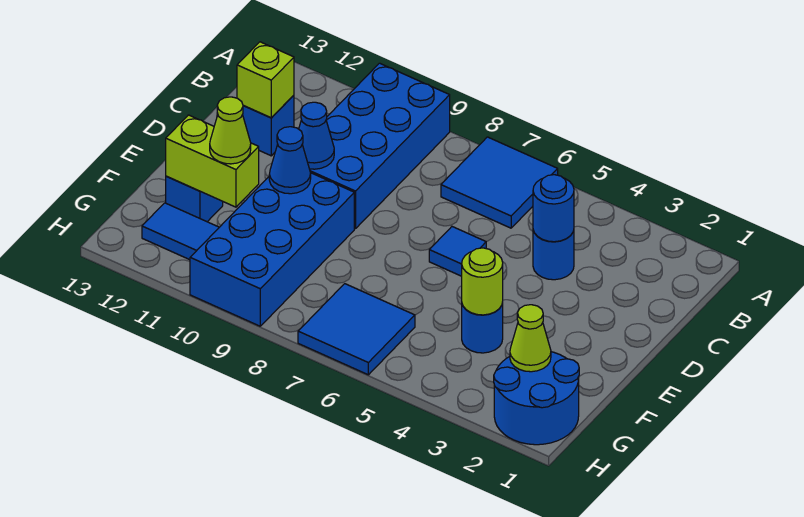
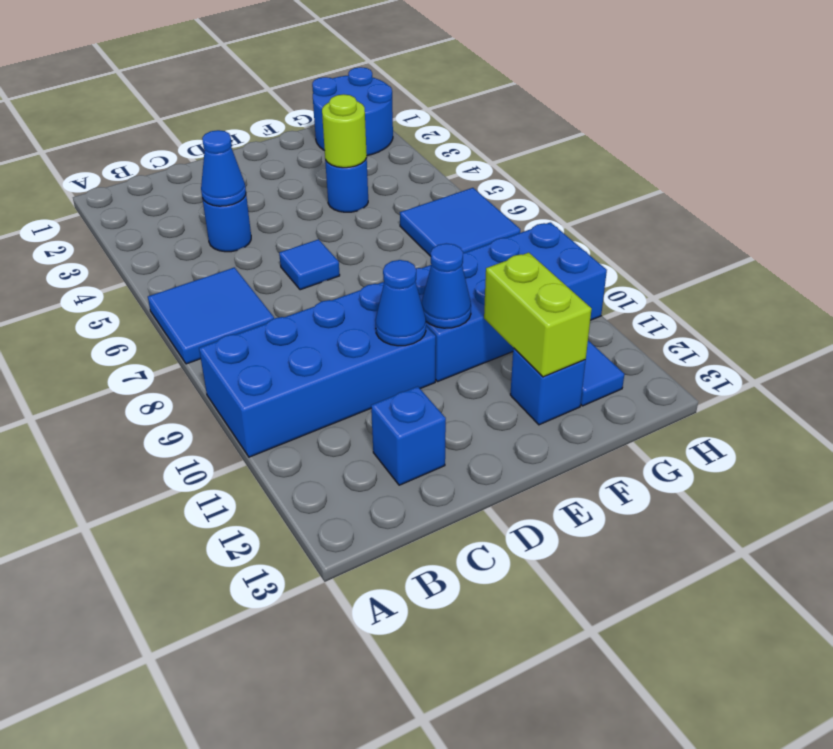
blue round brick C4 level 2 -> blue cone C4 level 2
lime brick C12 level 2 -> none
lime cone F11 level 3 -> none
lime cone G2 level 2 -> none

